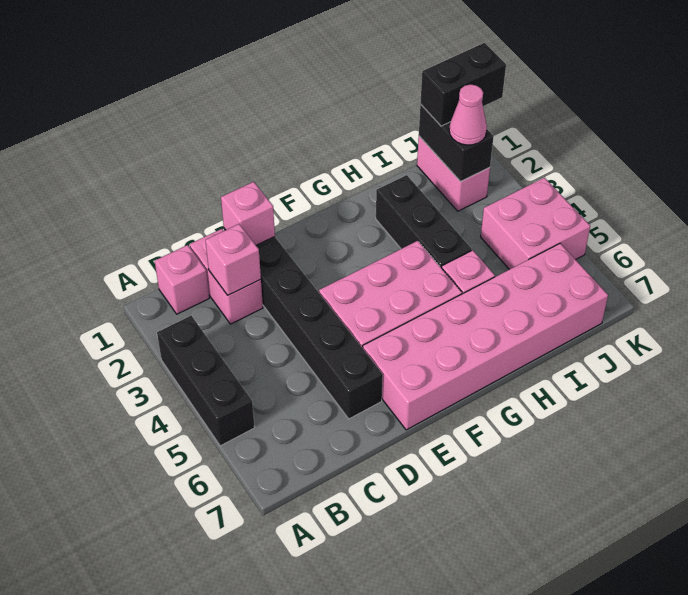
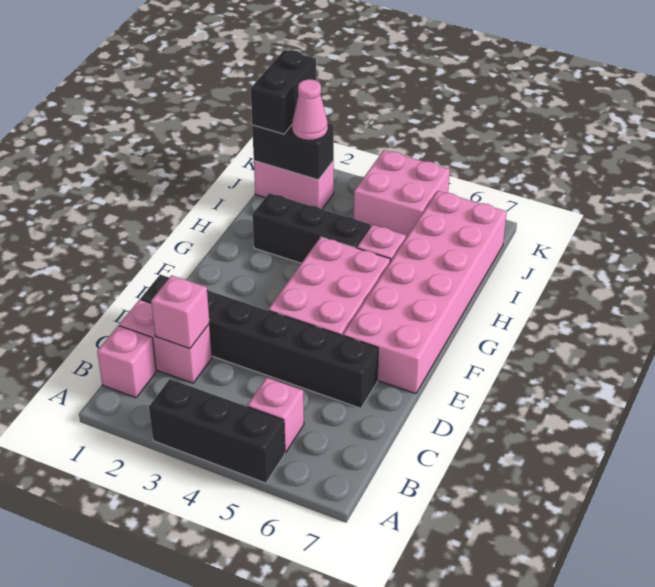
pink brick D1 level 2 -> pink brick B5 level 1

